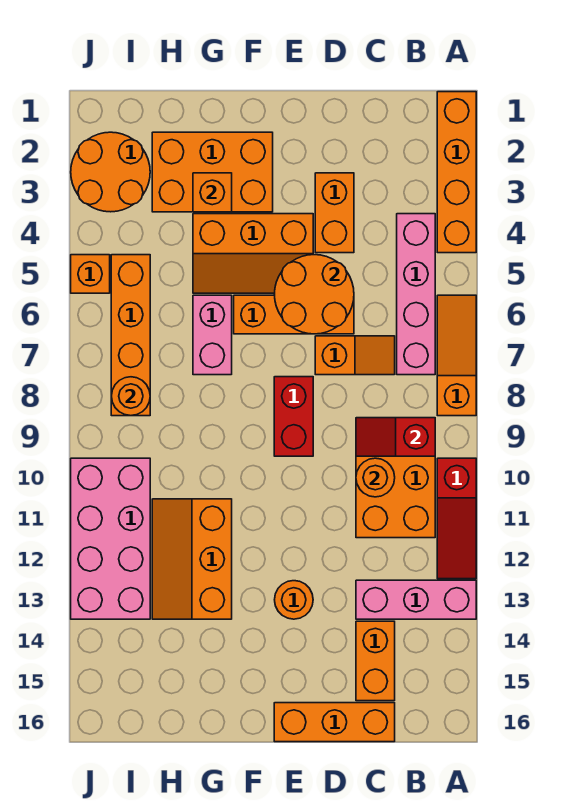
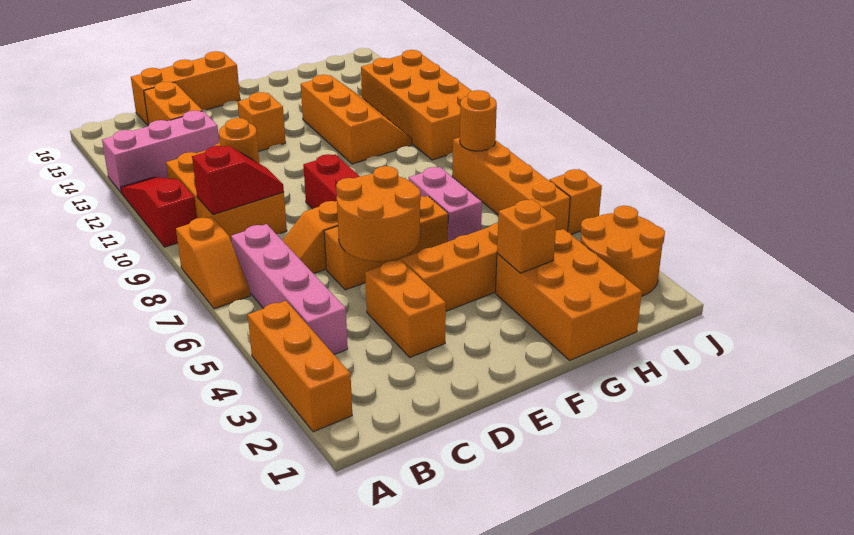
orange brick A1:A4 level 1 -> orange brick A2:A4 level 1
orange slope A6:A8 level 1 top 8 -> orange slope A7:A8 level 1 top 8
orange round brick E13 level 1 -> orange brick E13 level 1
orange brick F2:H3 level 1 -> orange brick G1:H3 level 1
pink brick I10:J13 level 1 -> orange brick I10:J13 level 1

